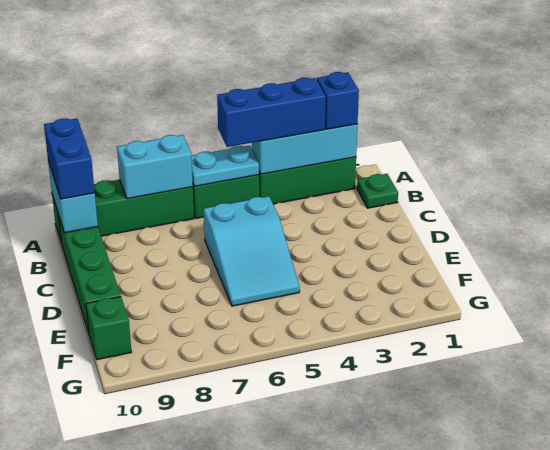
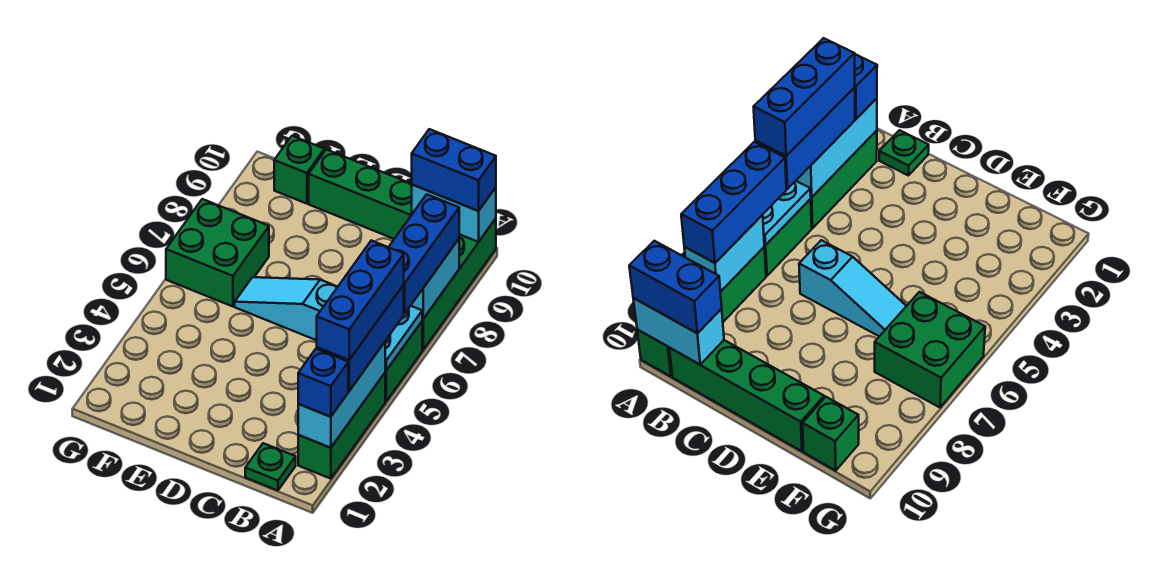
none -> blue brick A3:A5 level 4
none -> blue brick A6:A8 level 3
cyan slope C5:E6 level 1 top C -> cyan slope C6:E6 level 1 top C
none -> green brick F6:G7 level 1

